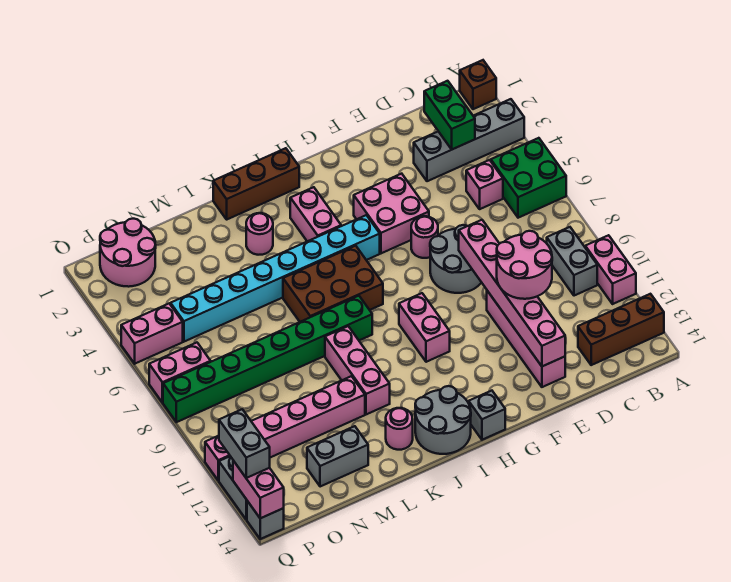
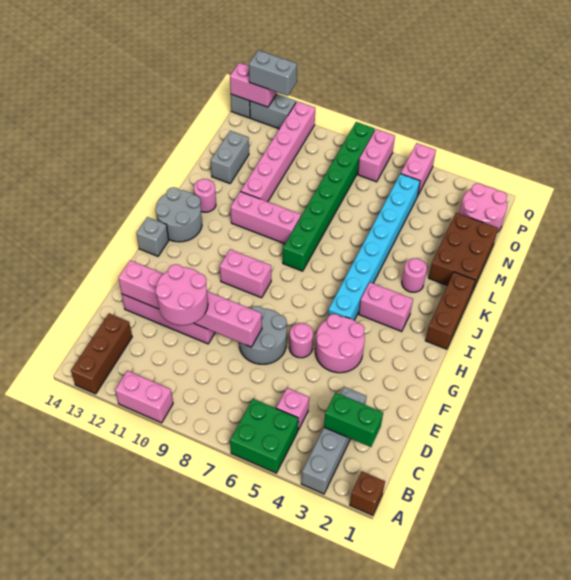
grey brick B9:B10 level 1 -> none
pink brick F4:G5 level 1 -> pink round brick F4:G5 level 1
brown brick I6:K7 level 1 -> brown brick L1:N2 level 1

